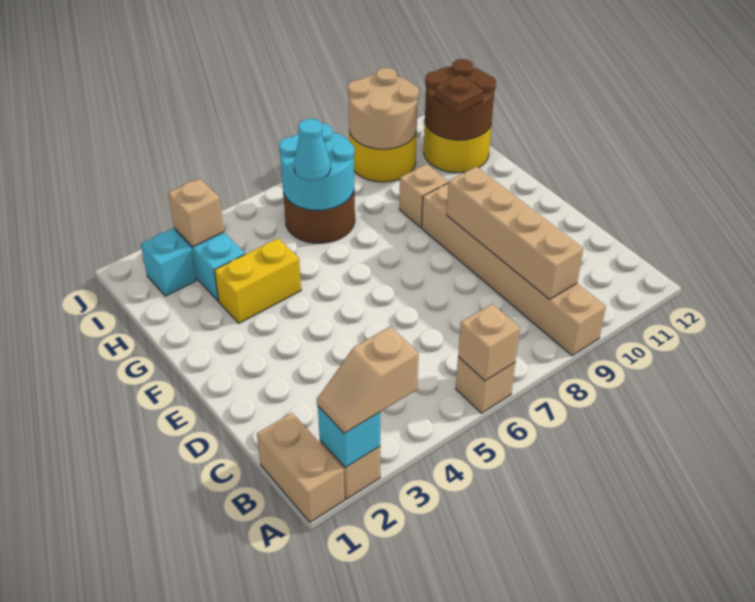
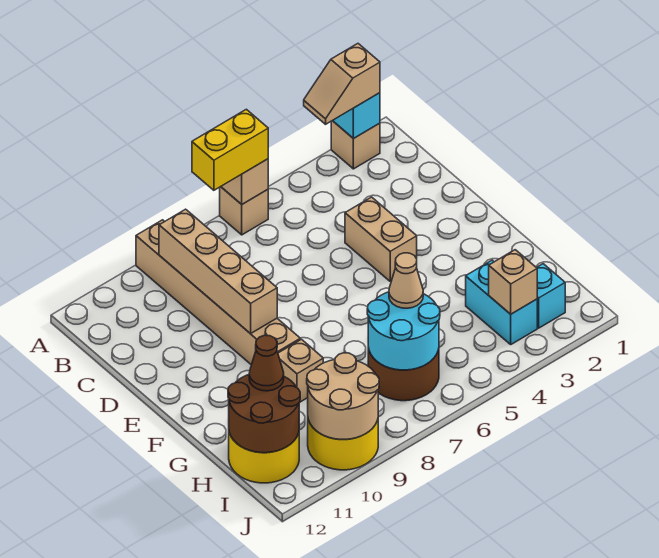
tan brick A1:B1 level 1 -> tan brick D4:E4 level 1
tan slope A2:A3 level 3 top 3 -> tan slope A2:A3 level 3 top 2
yellow brick G3:G4 level 1 -> yellow brick A6:A7 level 3
cyan cone H6 level 3 -> tan cone H6 level 3
brown plate H11 level 3 -> brown cone H11 level 3

